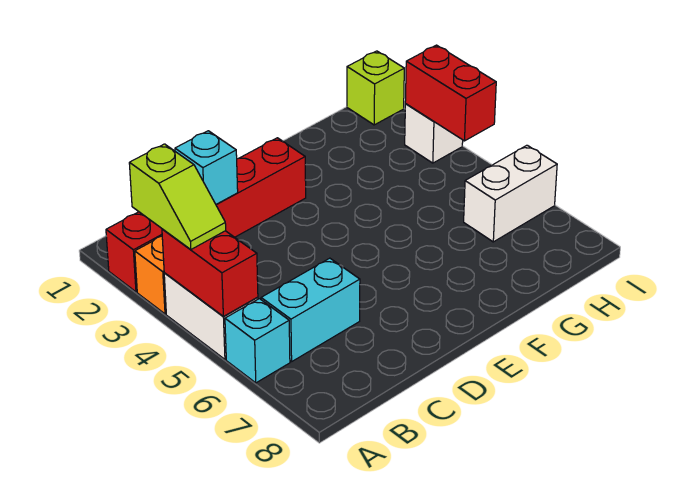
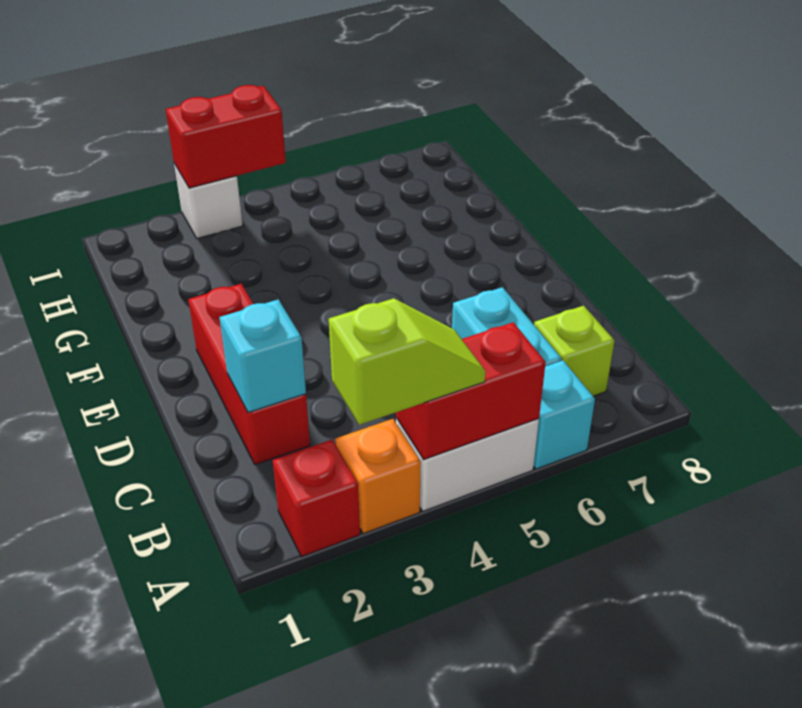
white brick H6:I6 level 1 -> none
lime brick I1 level 1 -> lime brick B7 level 1

